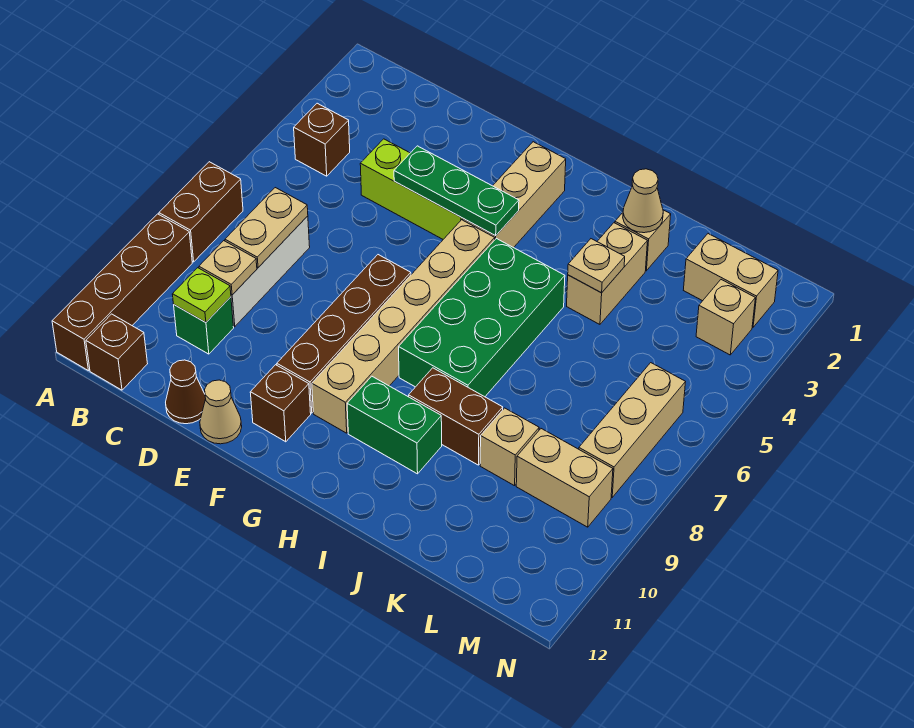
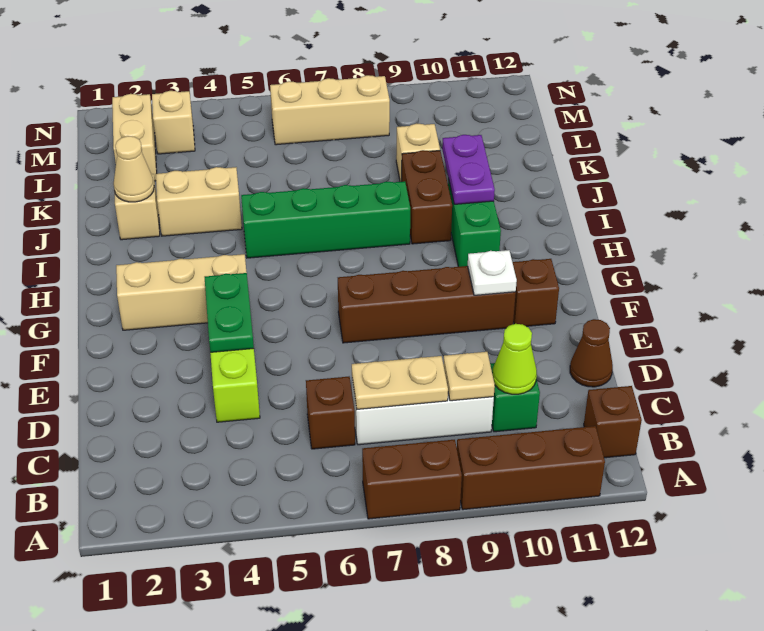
brown brick A9:A12 level 1 -> brown brick A9:A11 level 1
brown brick B4 level 1 -> brown brick C6 level 1
lime plate C10 level 2 -> lime cone C10 level 2
green plate E4:G4 level 2 -> green plate E4:F4 level 2
tan cone E12 level 1 -> none
none -> white plate F10 level 2
tan brick G5:G10 level 1 -> none
green brick H5:I8 level 1 -> green brick I5:I8 level 1
none -> purple plate I10:J10 level 2
tan plate J4 level 2 -> none
tan brick L9:M9 level 1 -> none

